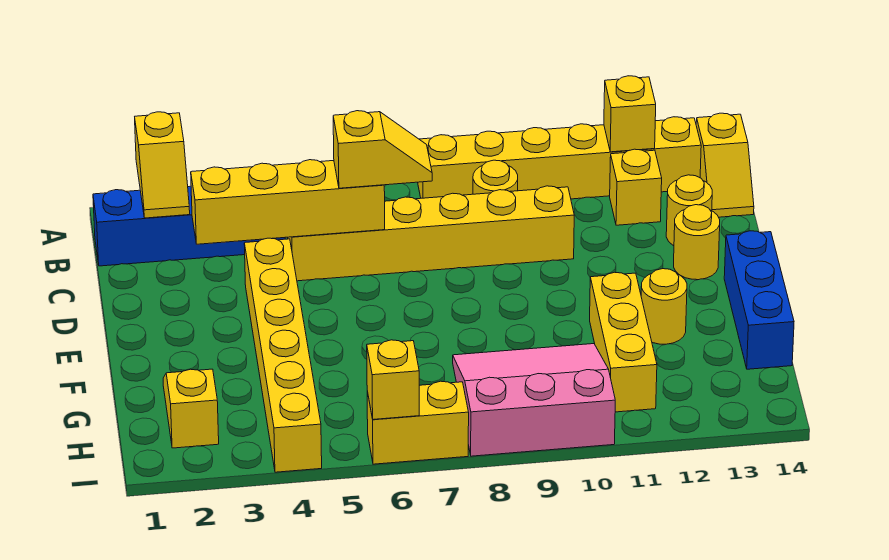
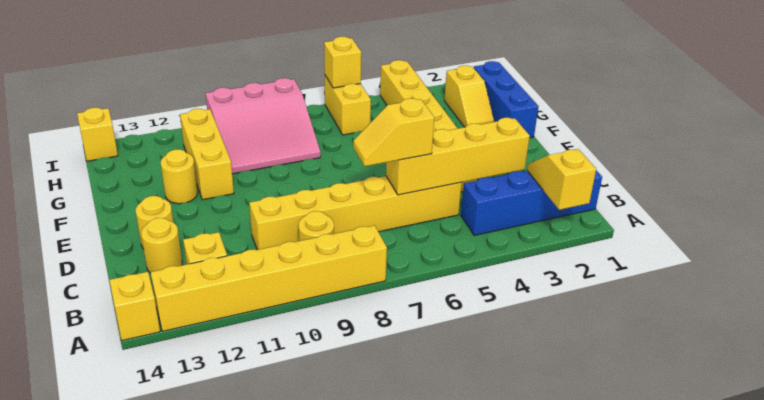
yellow brick A12 level 2 -> yellow brick I14 level 1
blue brick E14:G14 level 1 -> blue brick F1:H1 level 1
yellow brick I6:I7 level 1 -> yellow brick H6:I6 level 1

